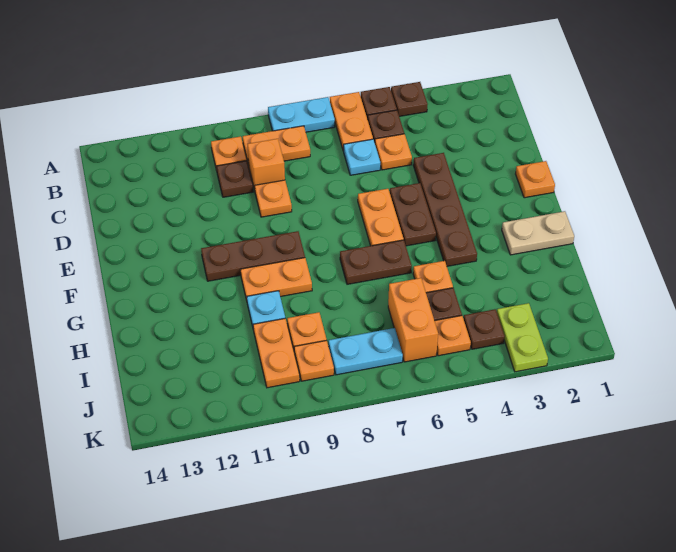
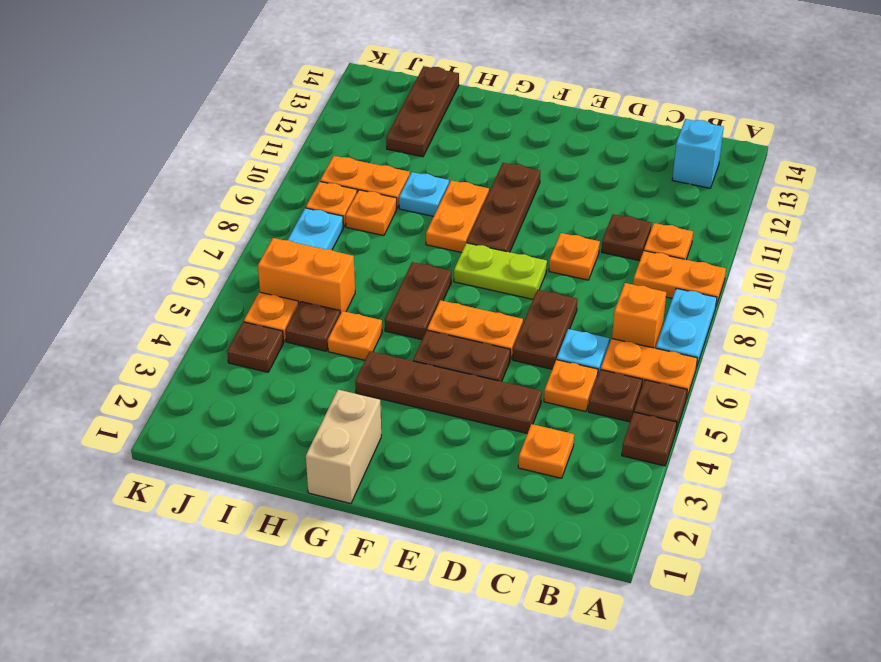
orange plate B8:B9 level 1 -> orange plate A9:B9 level 1
none -> cyan brick B13 level 1
orange brick C9 level 1 -> orange brick B7 level 1
none -> brown plate D6:D7 level 1
orange plate E1 level 1 -> orange plate C3 level 1
tan plate G1:G2 level 1 -> tan brick G1:G2 level 1
none -> brown plate I12:I14 level 1
lime plate J3:K3 level 1 -> lime plate E8:F8 level 1

